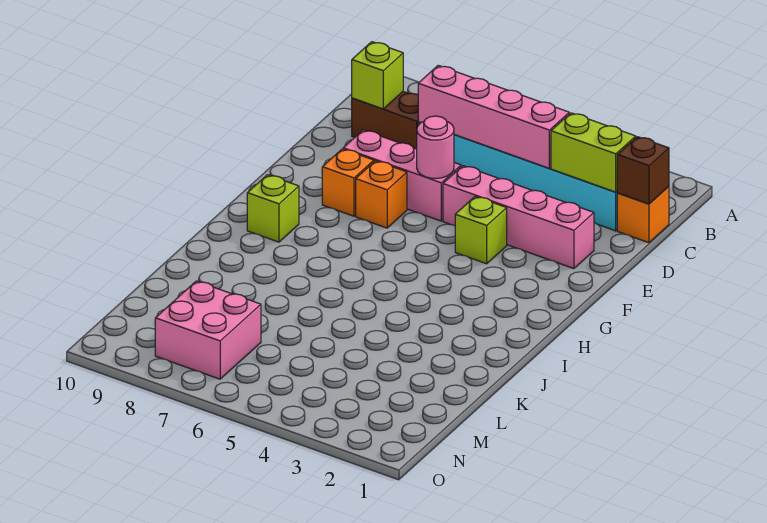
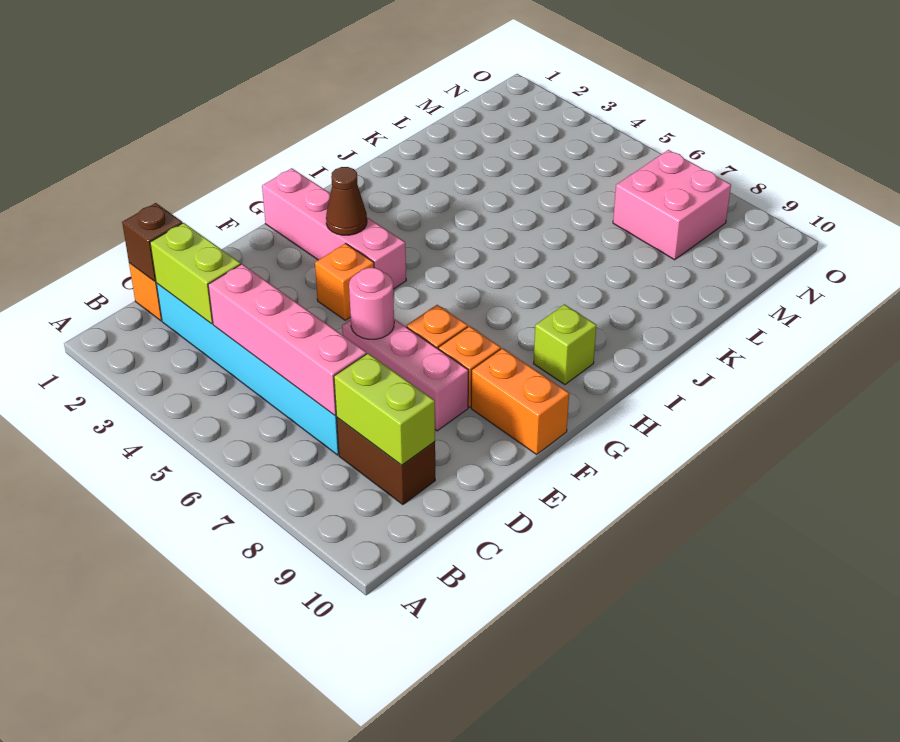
lime brick C9 level 2 -> lime brick C8:C9 level 2
pink brick E2:E5 level 1 -> pink brick G1:G4 level 1
lime brick F4 level 1 -> orange brick F4 level 1
none -> orange brick F9:F10 level 1
none -> brown cone G3 level 2

